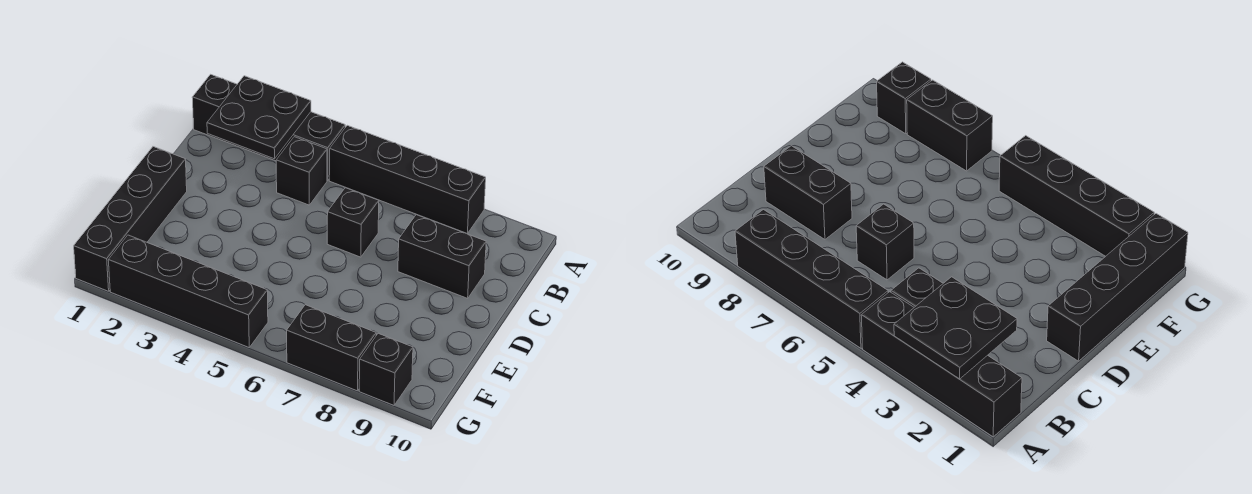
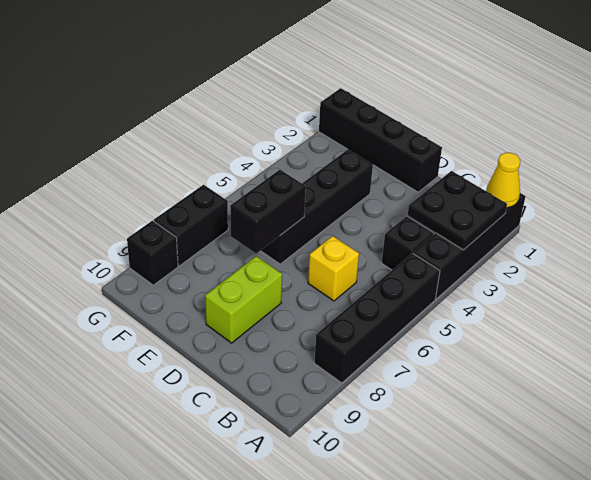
none -> yellow cone A1 level 2
black brick C6 level 1 -> yellow brick C6 level 1
black brick C8:C9 level 1 -> black brick E6:E7 level 2
none -> lime brick D8:D9 level 1
black brick G2:G5 level 1 -> black brick E3:E6 level 1

